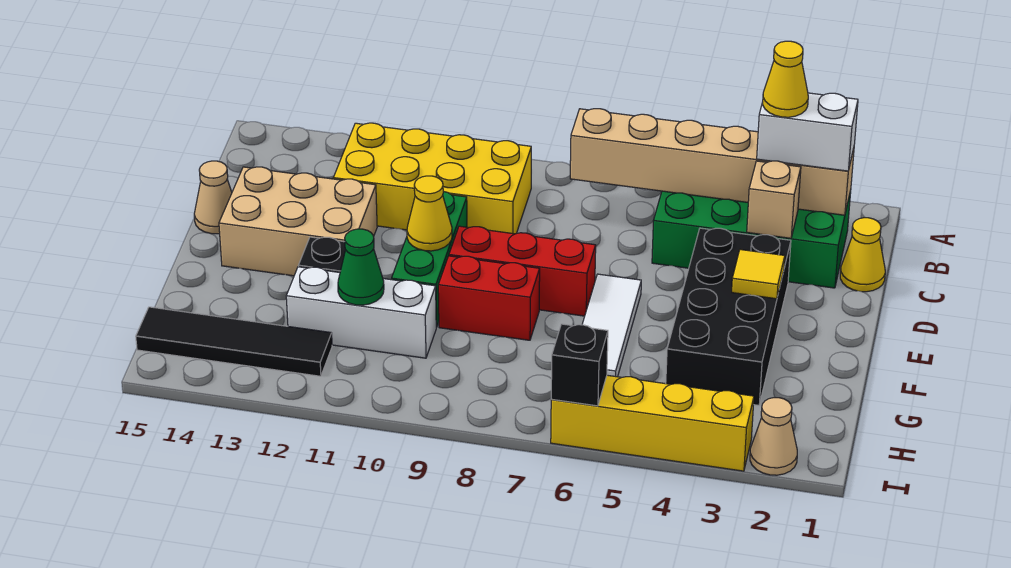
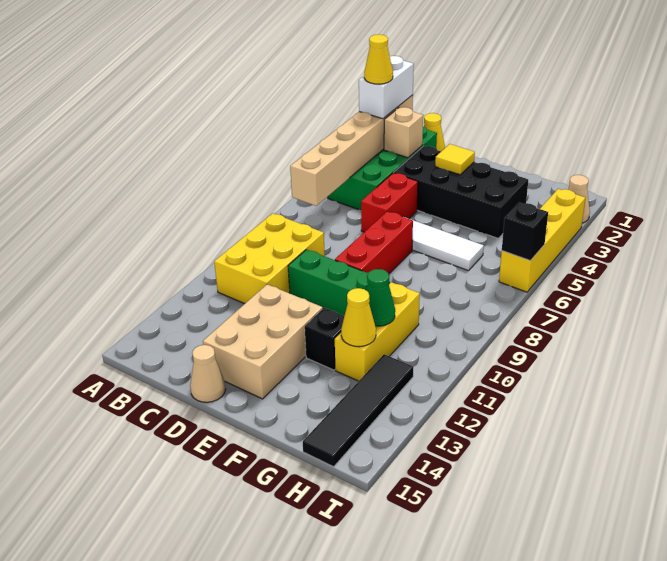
yellow brick B9:C12 level 1 -> yellow brick B9:C11 level 1
yellow cone E10 level 2 -> yellow cone G12 level 2
red brick F8:F9 level 1 -> red brick D5:D6 level 1
white brick G10:G12 level 1 -> yellow brick G10:G12 level 1

